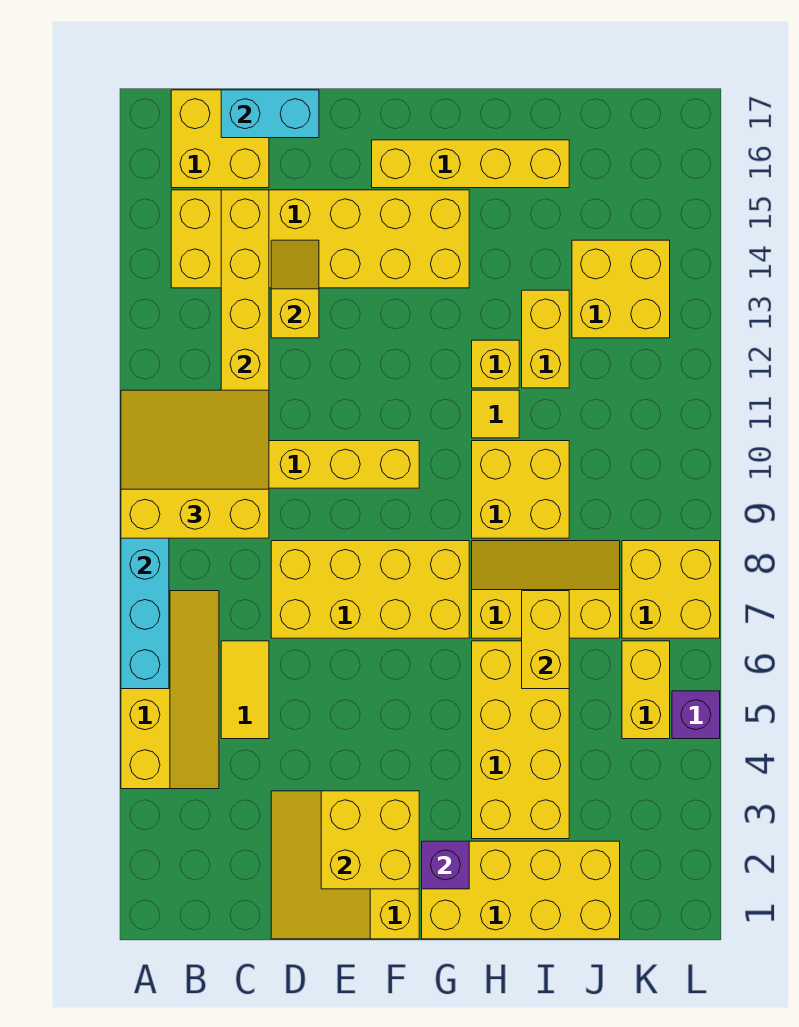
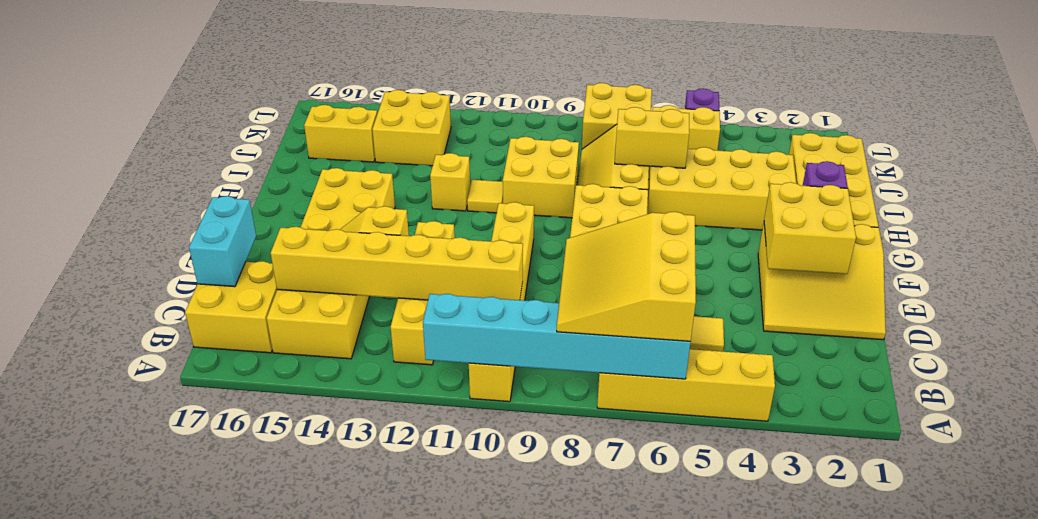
yellow slope A9:C11 level 3 top 9 -> yellow slope A6:C8 level 3 top 6
yellow brick F16:I16 level 1 -> yellow brick B12:E12 level 1
yellow brick I12:I13 level 1 -> yellow brick J15:J16 level 1

